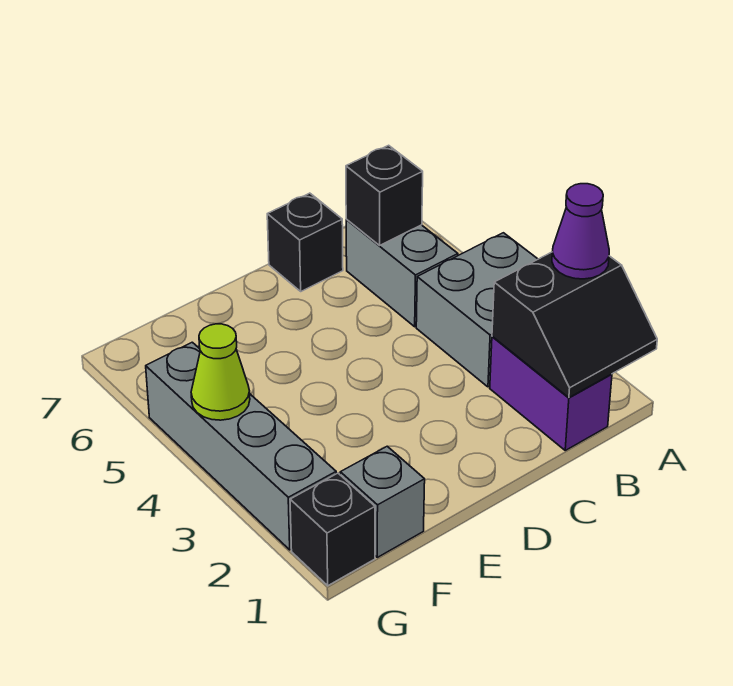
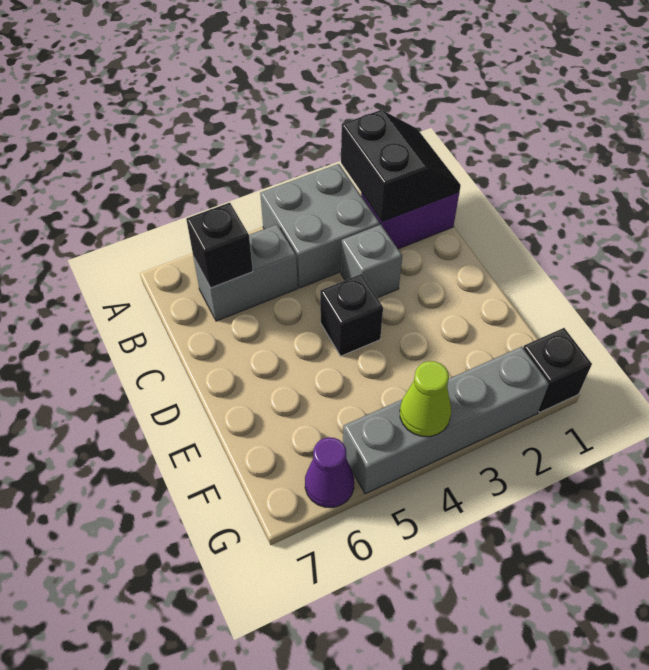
purple cone A2 level 3 -> purple cone G6 level 1
black brick C7 level 1 -> black brick D4 level 1
grey brick F1 level 1 -> grey brick C3 level 1

